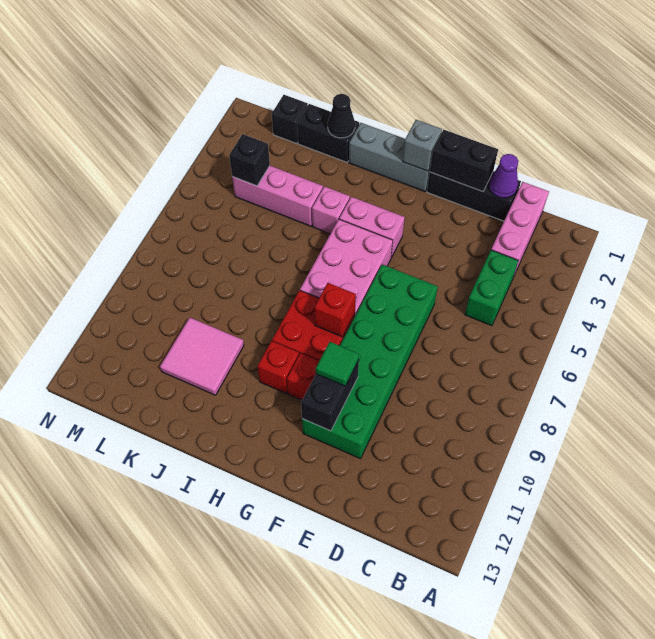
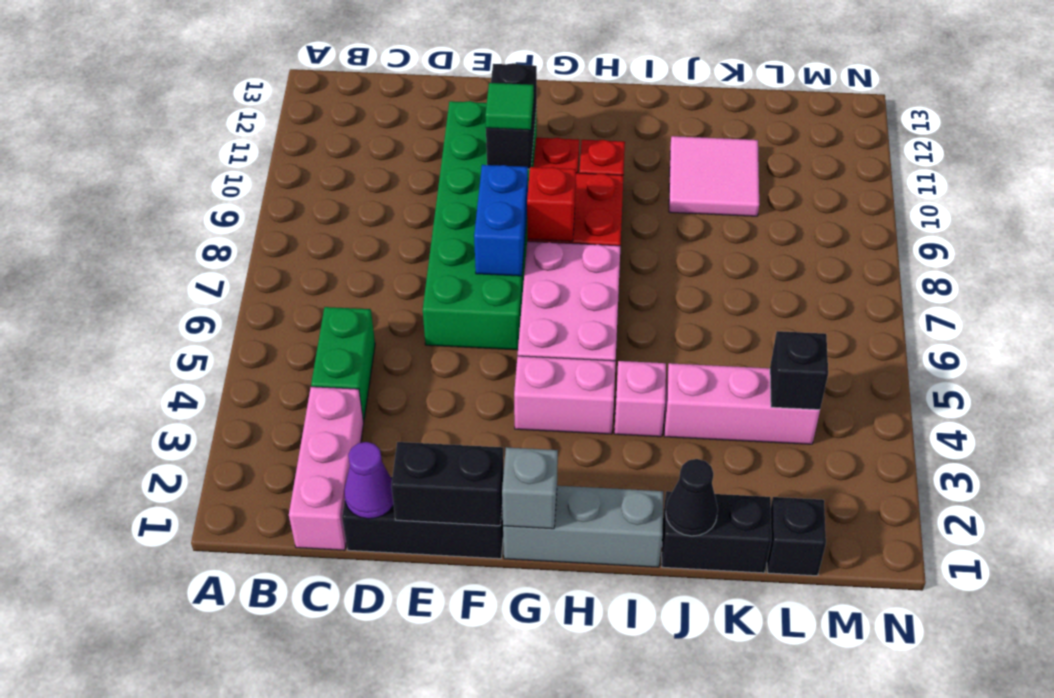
none -> blue brick F7:F8 level 2

